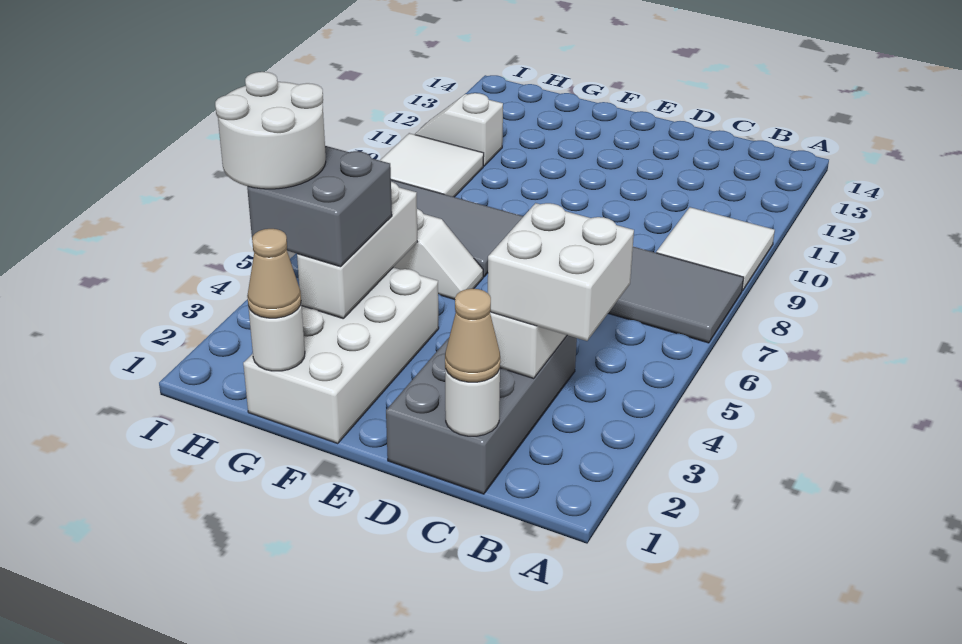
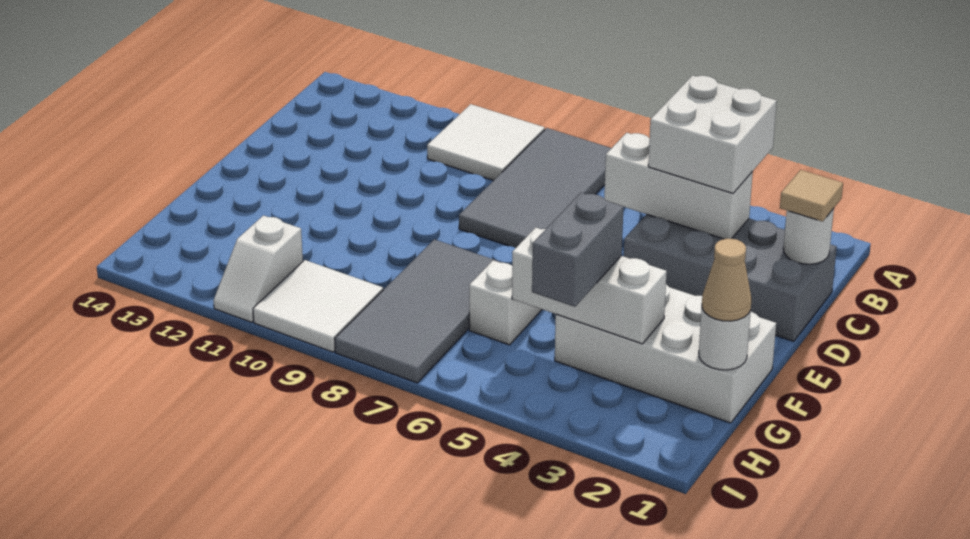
tan cone C1 level 3 -> tan tile C1 level 3
grey brick G3:H4 level 3 -> grey brick G4:H4 level 3
white round brick H3:I4 level 4 -> none

